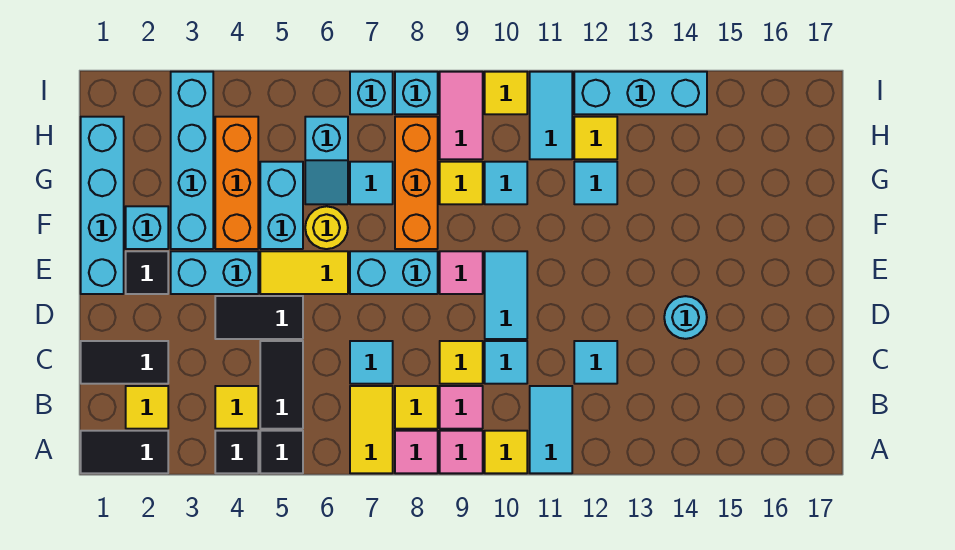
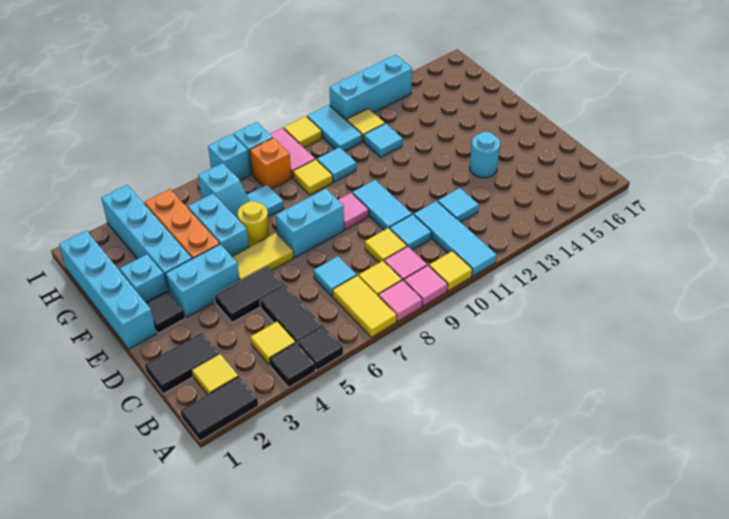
cyan tile A11:B11 level 1 -> cyan tile A11:C11 level 1
orange brick F8:H8 level 1 -> orange brick H8 level 1

